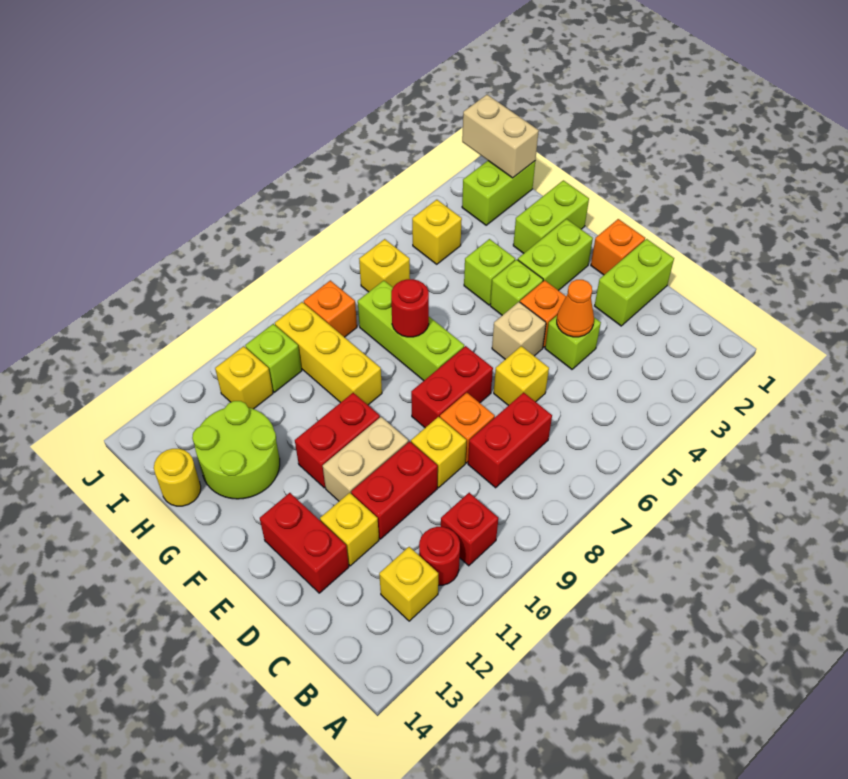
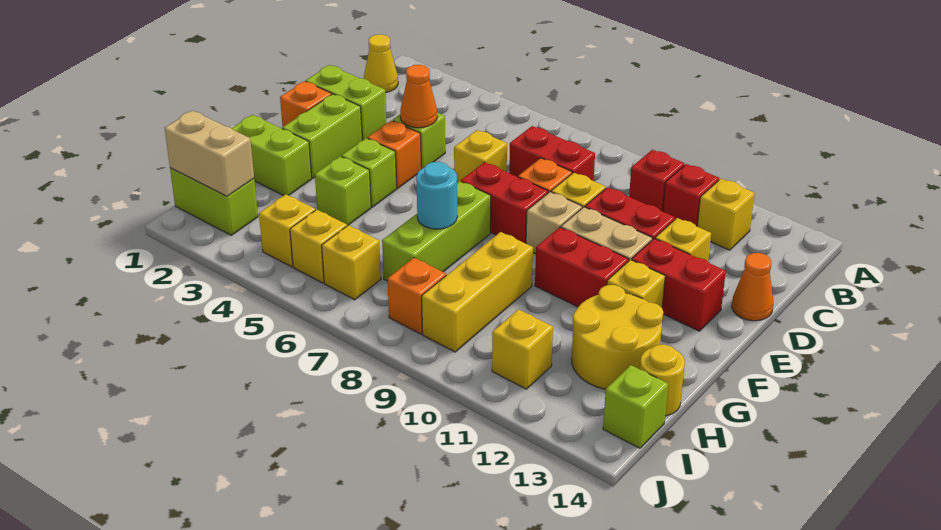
none -> yellow cone B1 level 1
red round brick B11 level 1 -> red brick B11 level 1
red brick D13:E13 level 1 -> red brick E12:E13 level 1
none -> orange cone D14 level 1
tan brick E5 level 1 -> tan brick E9 level 1
lime brick F2:F3 level 1 -> lime brick E2:F2 level 1
none -> yellow brick F12 level 1
red round brick G7 level 2 -> cyan round brick G7 level 2
lime round brick G12:H13 level 1 -> yellow round brick G12:H13 level 1
tan brick I1:J1 level 2 -> tan brick I1:I2 level 2
none -> yellow brick I5 level 1
lime brick I10 level 1 -> lime brick I14 level 1

